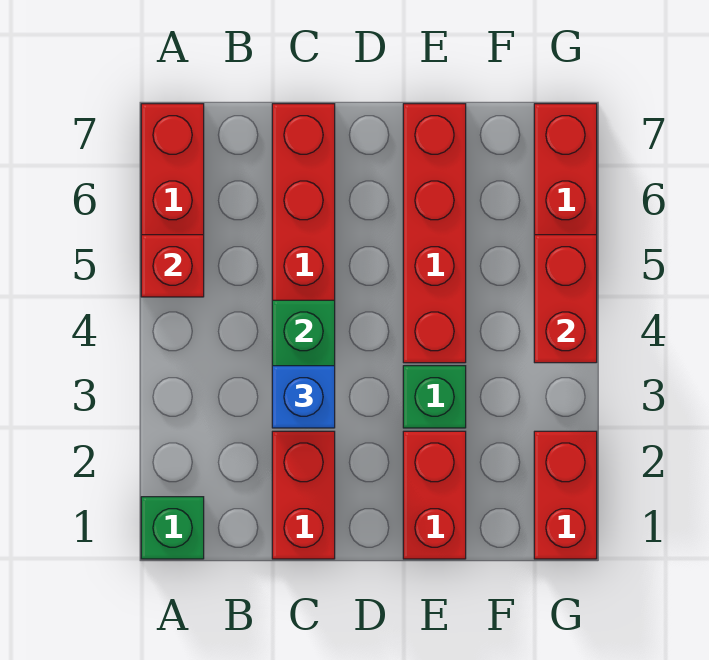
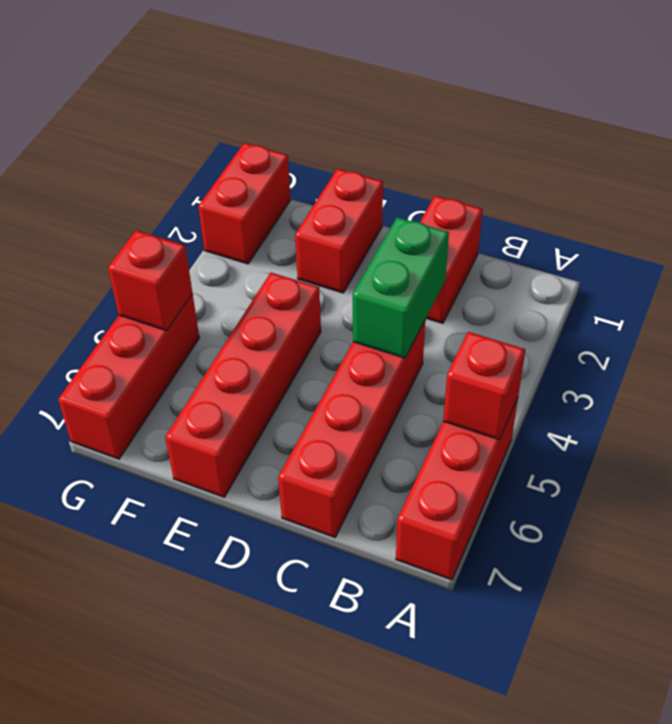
green brick A1 level 1 -> none
blue brick C3 level 3 -> none
green brick E3 level 1 -> none
red brick G4:G5 level 2 -> red brick G5 level 2

